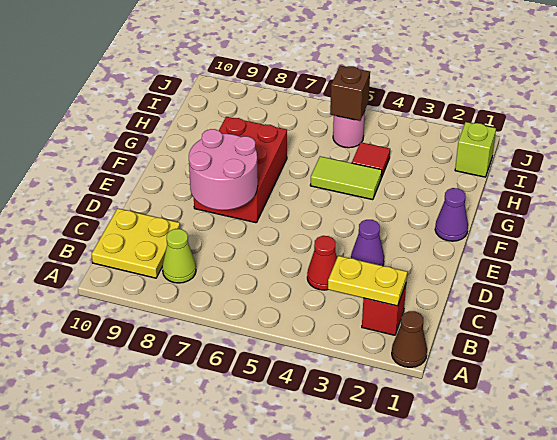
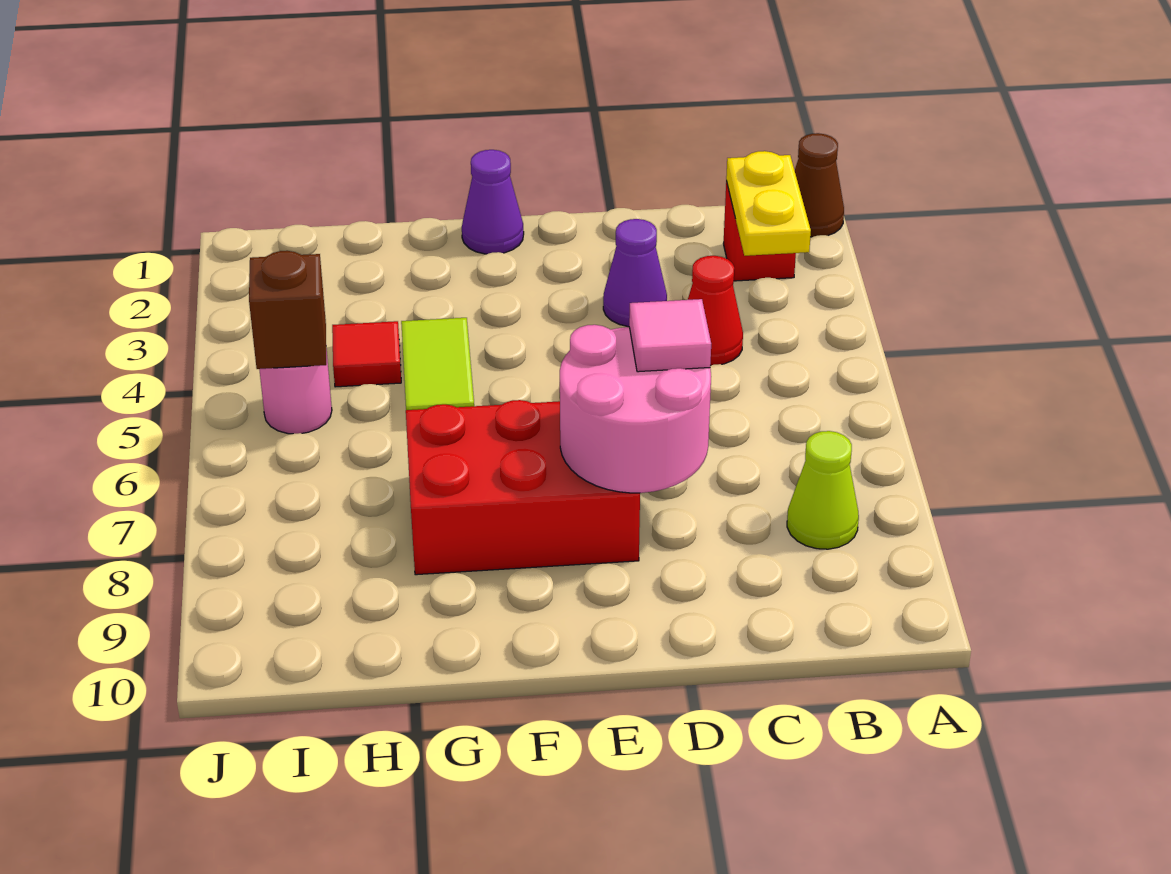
yellow plate B9:C10 level 1 -> none
none -> pink tile D7 level 3
lime brick I1 level 1 -> none

